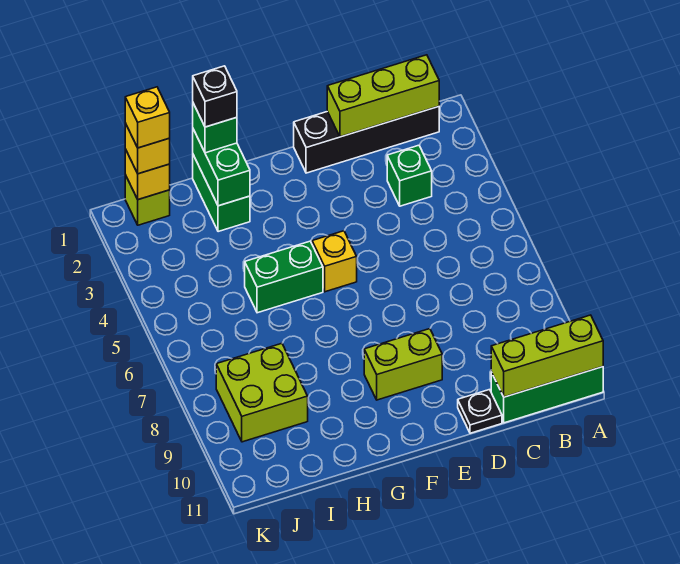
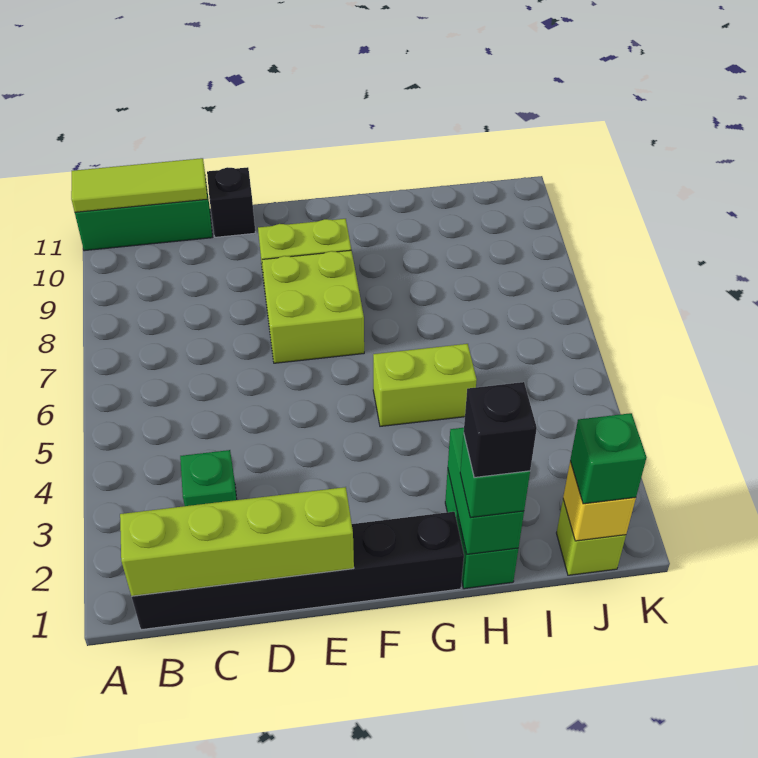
lime brick A11:C11 level 2 -> lime tile A11:C11 level 2
black brick B1:E1 level 1 -> black brick B1:G1 level 1
lime brick B1:D1 level 2 -> lime brick B1:E1 level 2
black plate D11 level 1 -> black brick D11 level 1
yellow brick F5 level 1 -> none
green brick G5:H5 level 1 -> lime brick G5:H5 level 1
lime brick I8:J9 level 1 -> lime brick E7:F8 level 1
yellow brick J1 level 3 -> green brick J1 level 3
yellow brick J1 level 4 -> none

